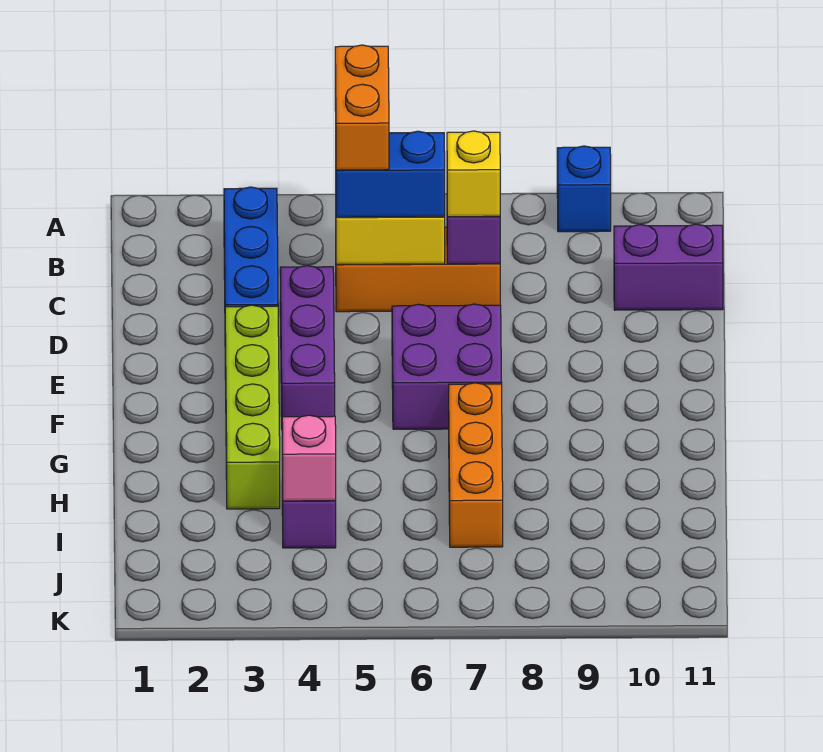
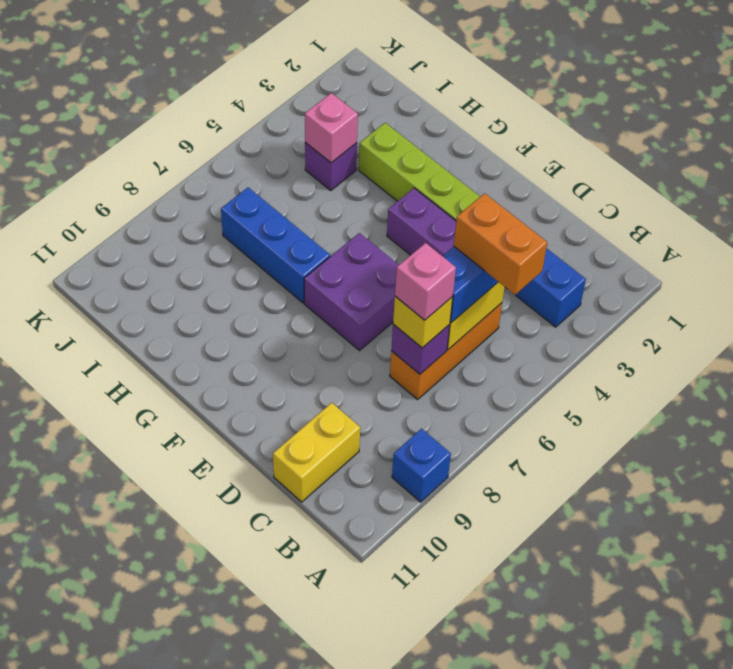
none -> pink brick C7 level 4
purple brick C10:C11 level 1 -> yellow brick C10:C11 level 1
orange brick G7:I7 level 1 -> blue brick G7:I7 level 1

